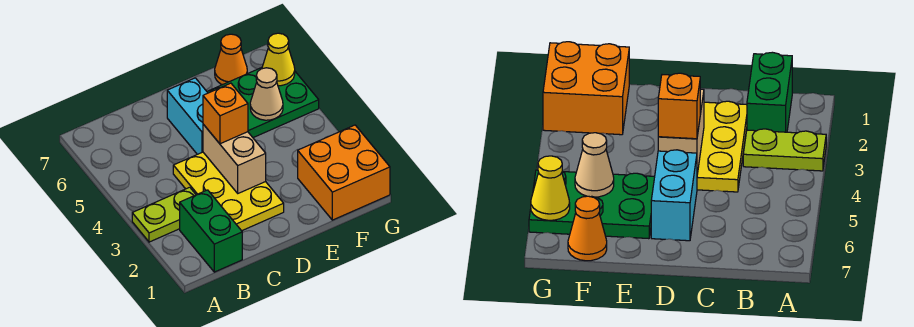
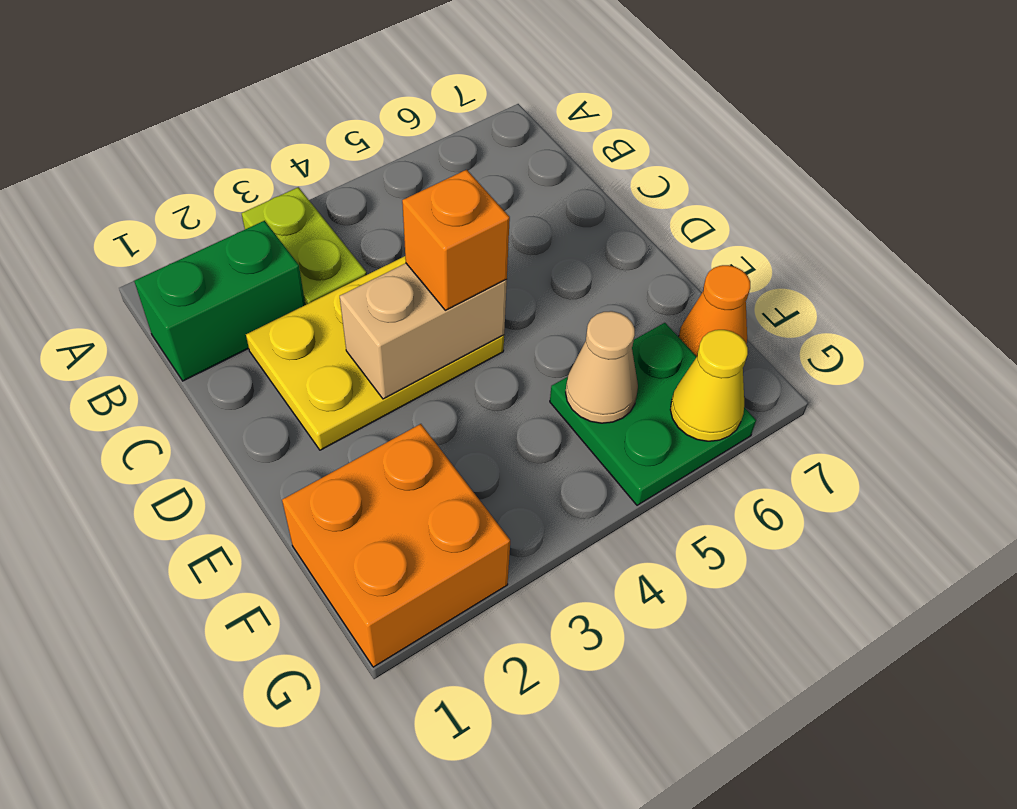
cyan brick D5:D6 level 1 -> none
green plate E5:G6 level 1 -> green plate F5:G6 level 1

